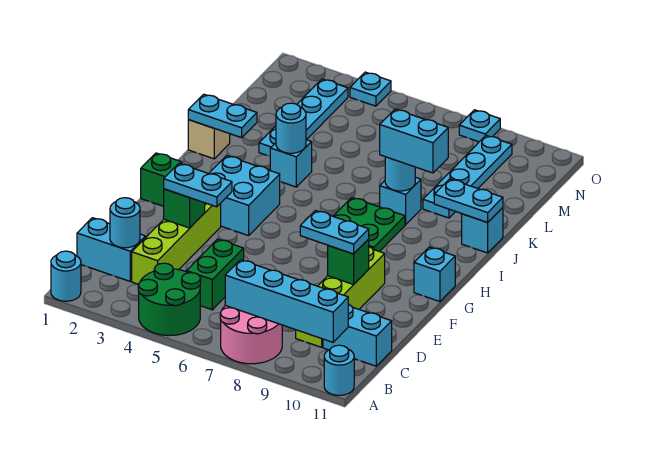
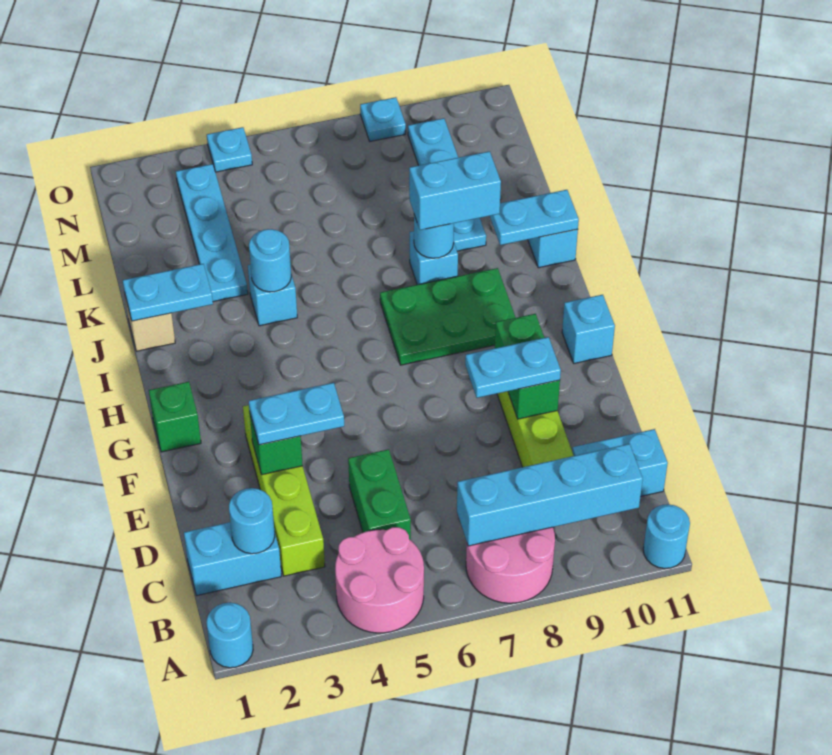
green round brick A4:B5 level 1 -> pink round brick A4:B5 level 1
green brick E9 level 2 -> green brick E9:F9 level 2
cyan brick G3:H4 level 1 -> none
green plate H7:I8 level 1 -> green plate H7:I9 level 1

